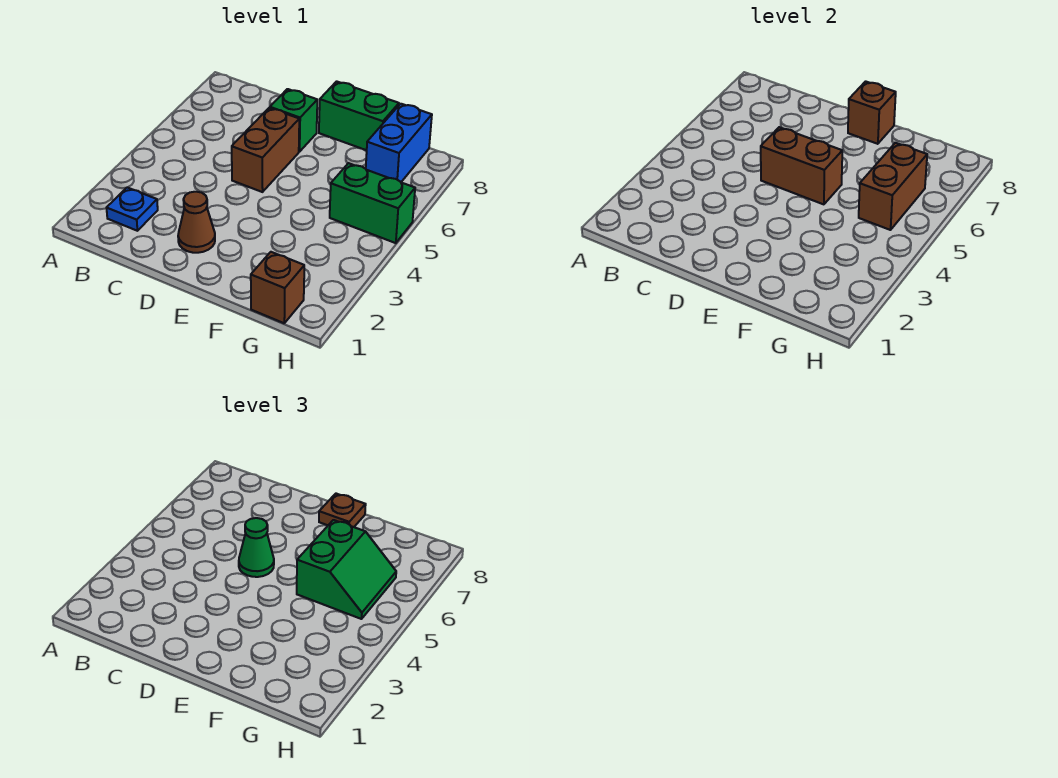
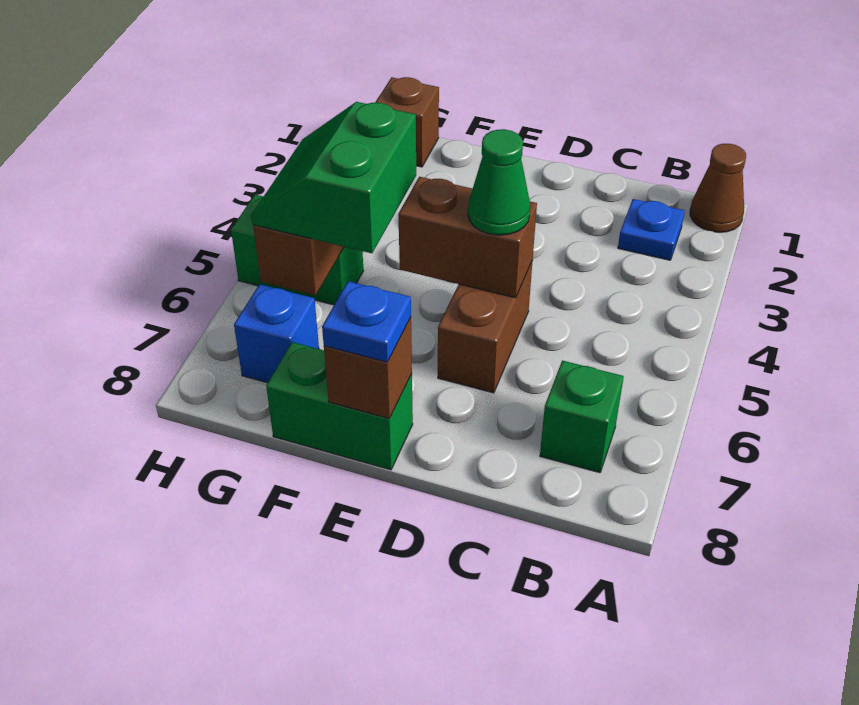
brown cone D2 level 1 -> brown cone A1 level 1
green brick D7 level 1 -> green brick B7 level 1
brown plate E8 level 3 -> blue plate E8 level 3
blue brick G7:G8 level 1 -> blue brick G7 level 1

